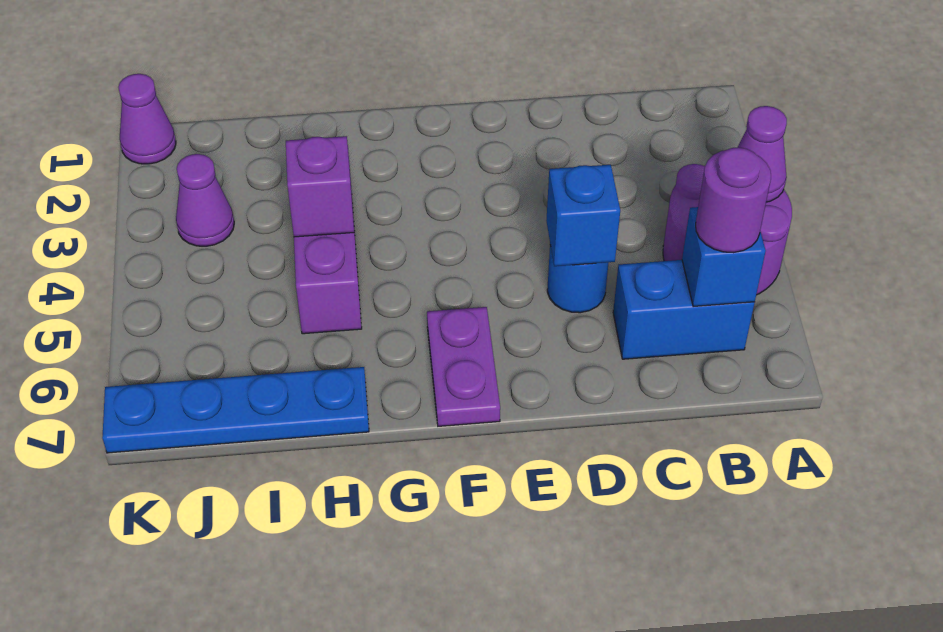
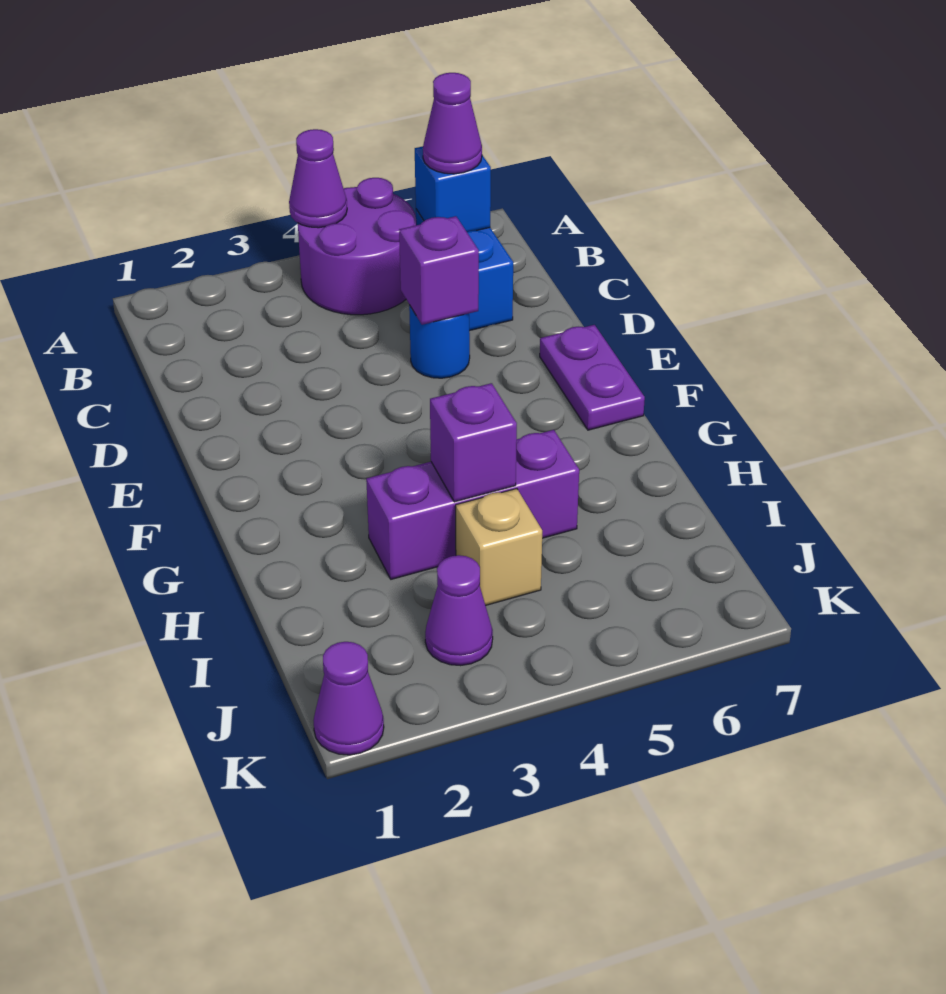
purple round brick B6 level 3 -> purple cone B6 level 3
blue brick D5 level 2 -> purple brick D5 level 2
purple plate F6:F7 level 1 -> purple plate E7:F7 level 1
blue plate H7:K7 level 1 -> none
none -> tan brick I4 level 1

